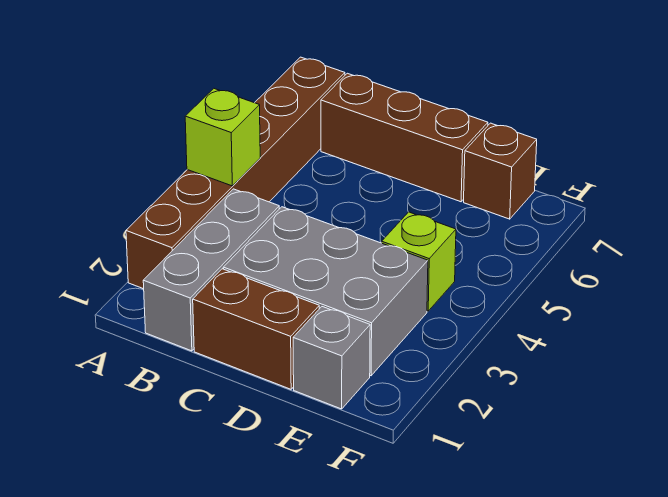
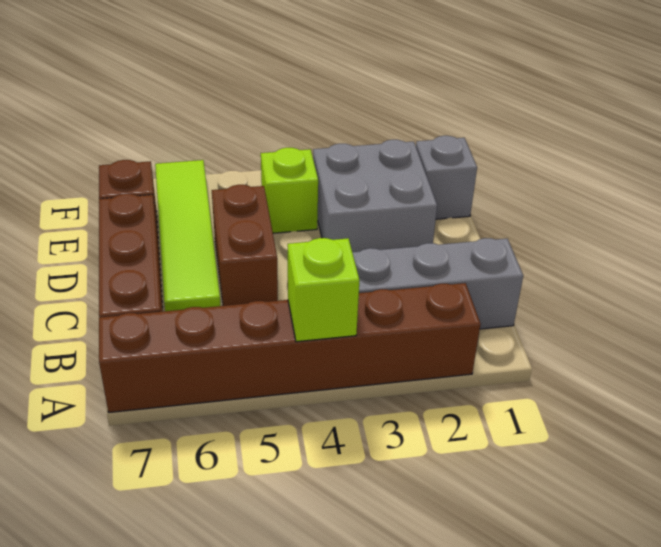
brown brick C1:D1 level 1 -> brown brick C5:D5 level 1
grey brick C2:E3 level 1 -> grey brick D2:E3 level 1
none -> lime tile C6:F6 level 1

